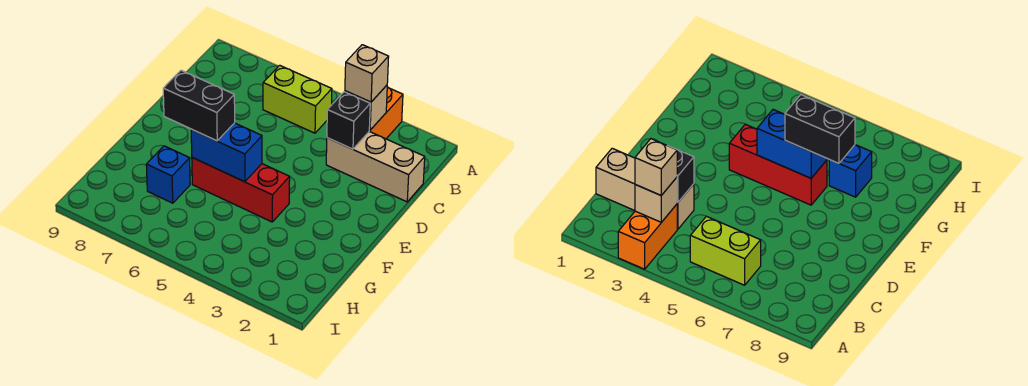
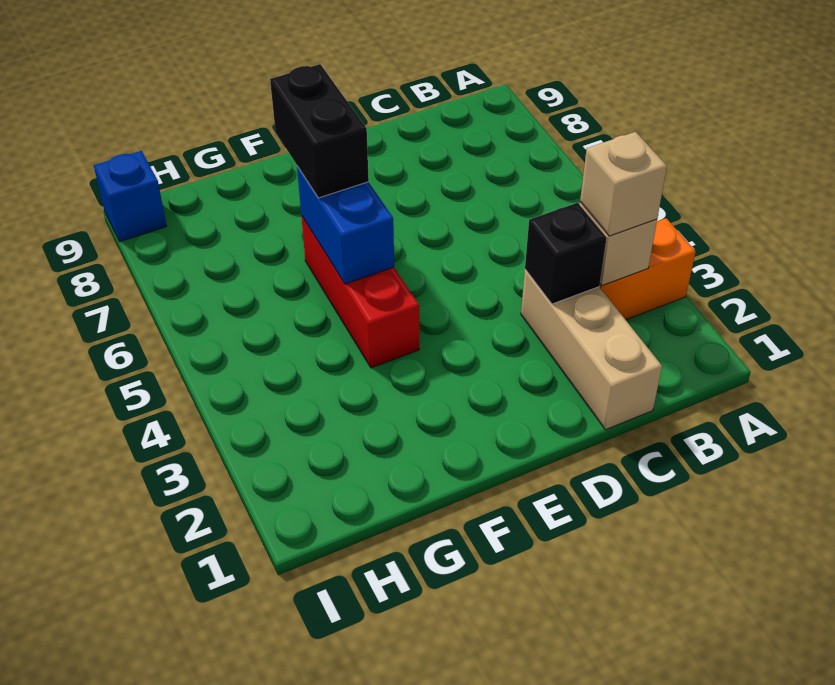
lime brick B5:B6 level 1 -> none
blue brick G7 level 1 -> blue brick I9 level 1

